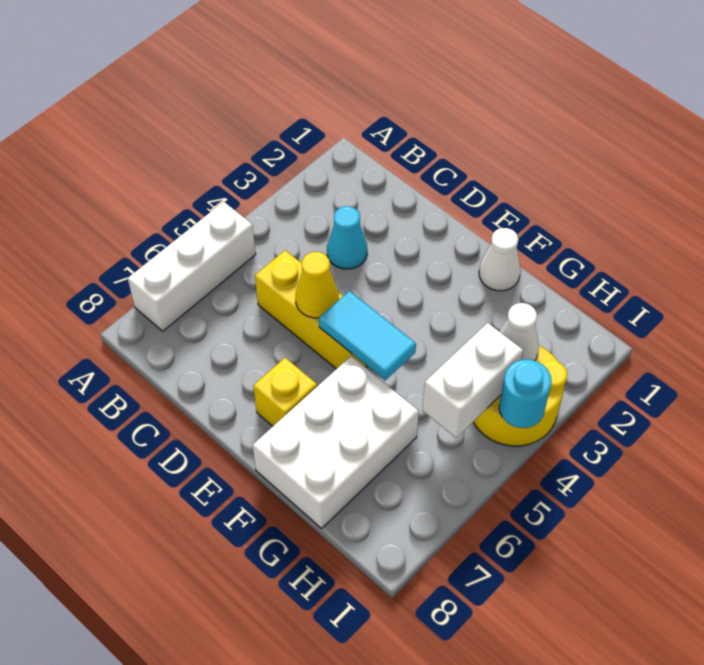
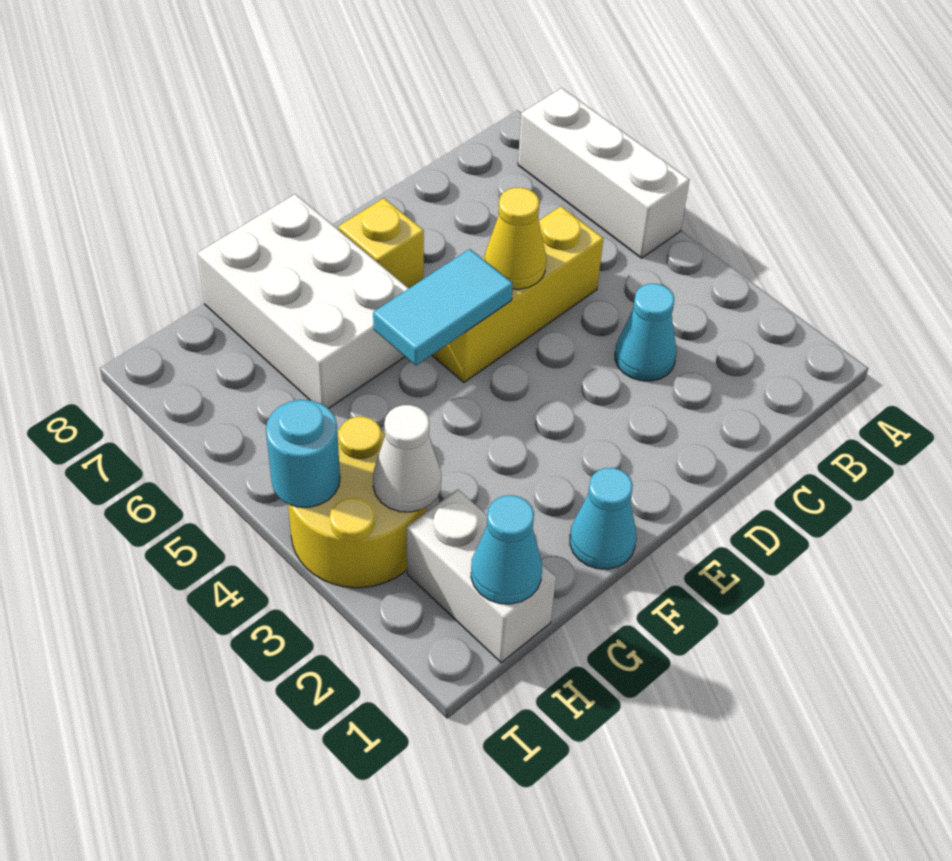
white cone F1 level 1 -> cyan cone F1 level 1
none -> cyan cone H1 level 2
white brick H4:H5 level 2 -> white brick H1:H2 level 1

